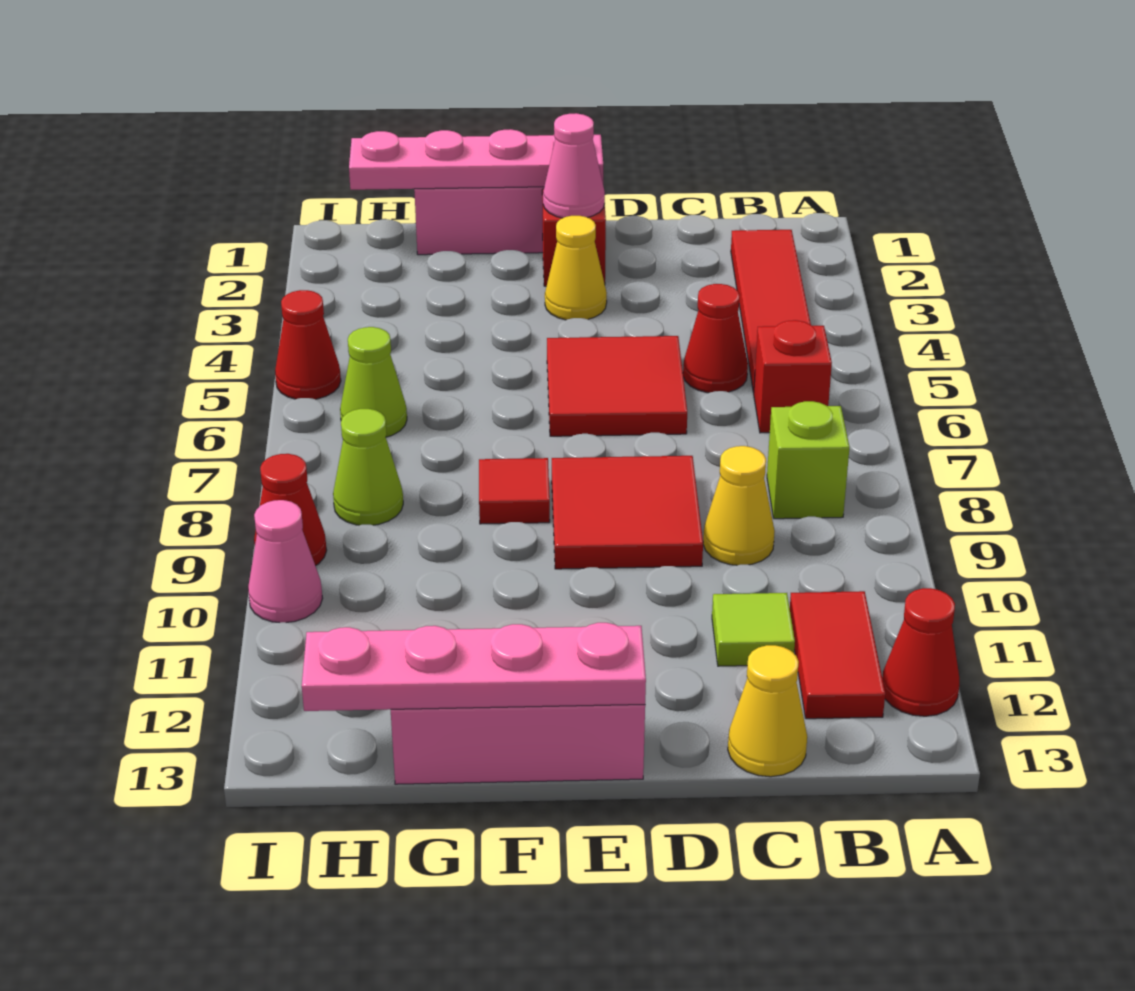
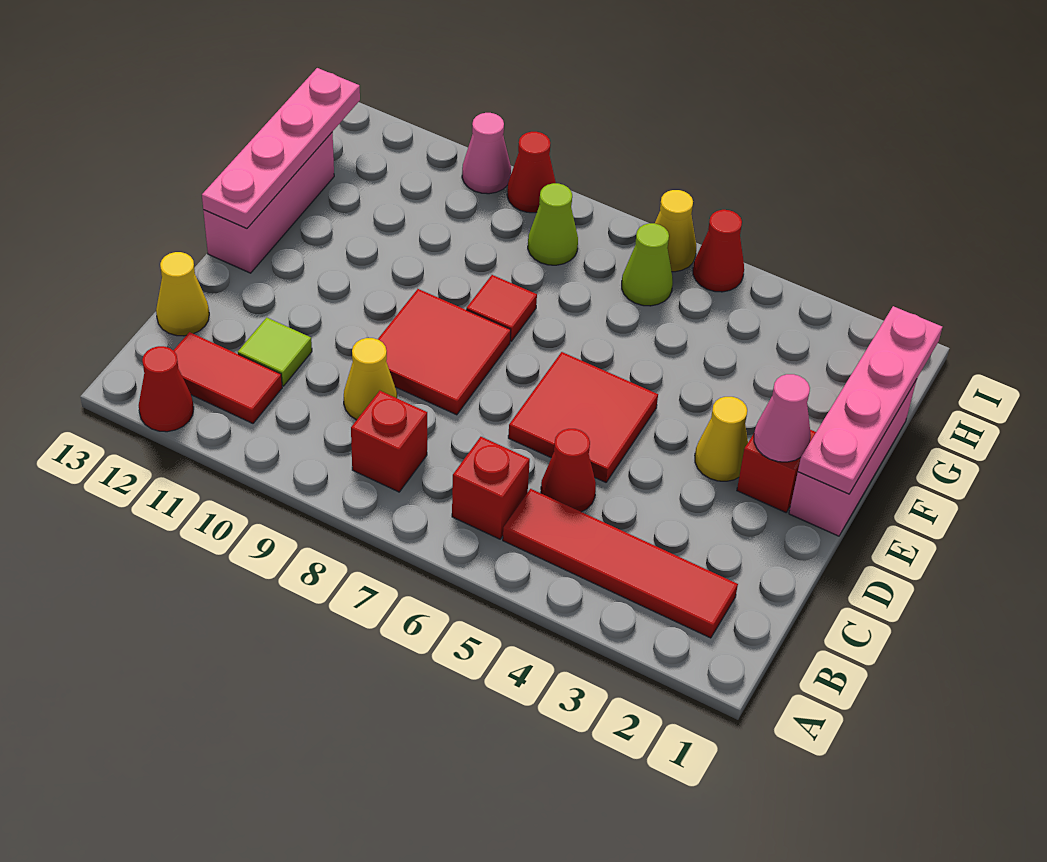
lime brick B8 level 1 -> red brick B8 level 1
none -> yellow cone I6 level 1

